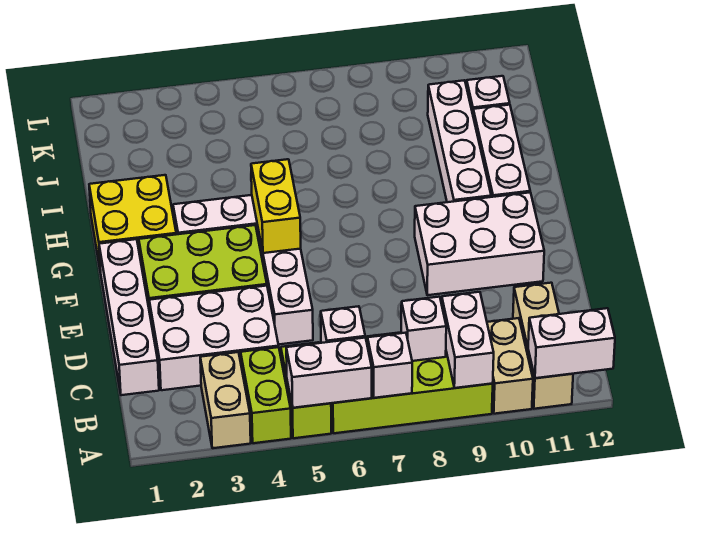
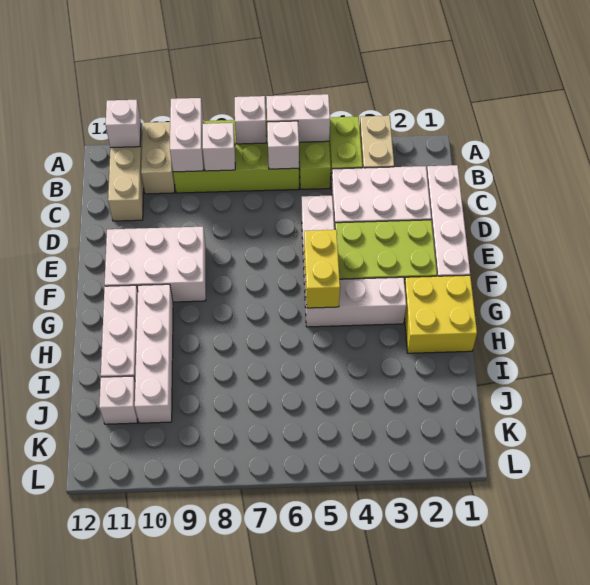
white brick A11:A12 level 2 -> white brick A11 level 2

